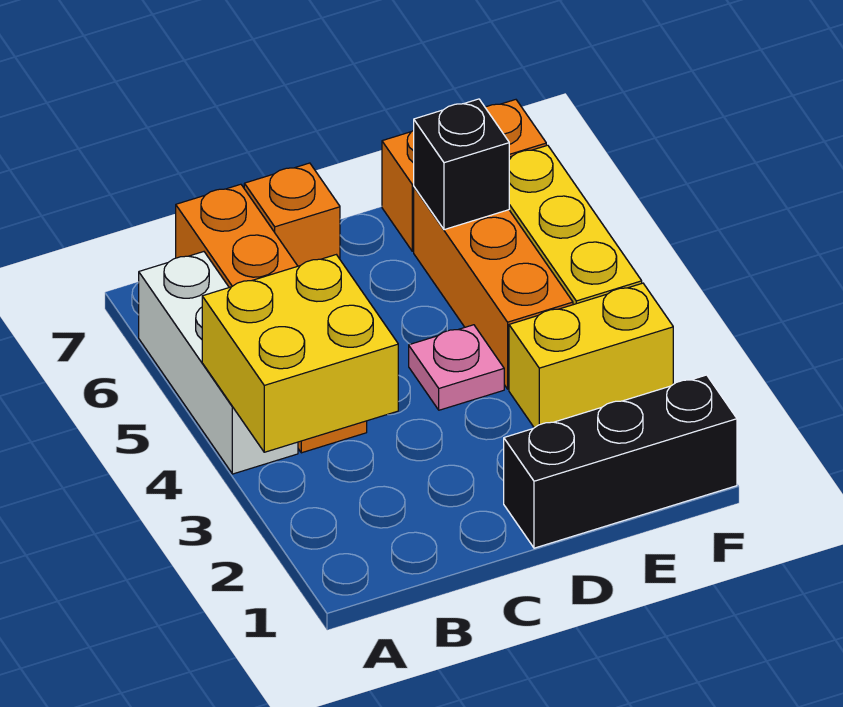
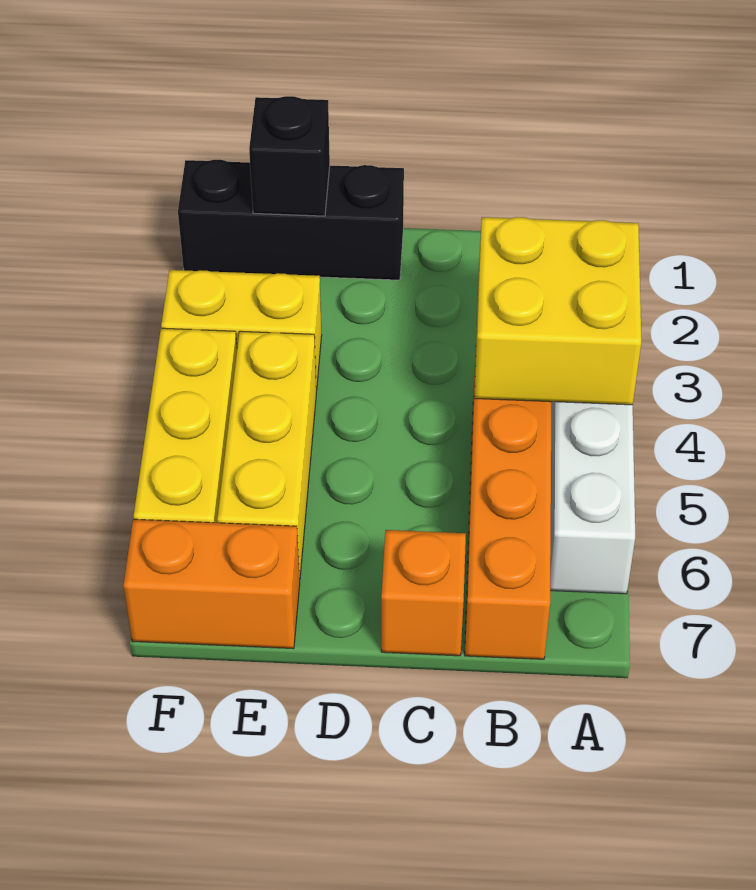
pink plate D4 level 1 -> none
orange brick E4:E6 level 1 -> yellow brick E4:E6 level 1
black brick E6 level 2 -> black brick E1 level 2

